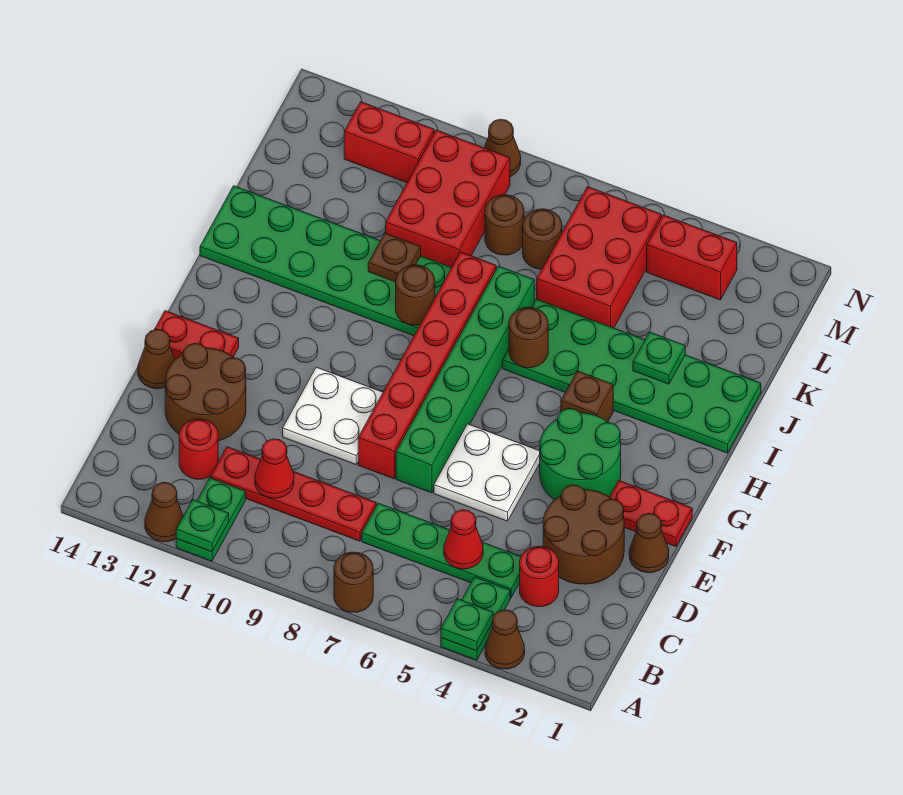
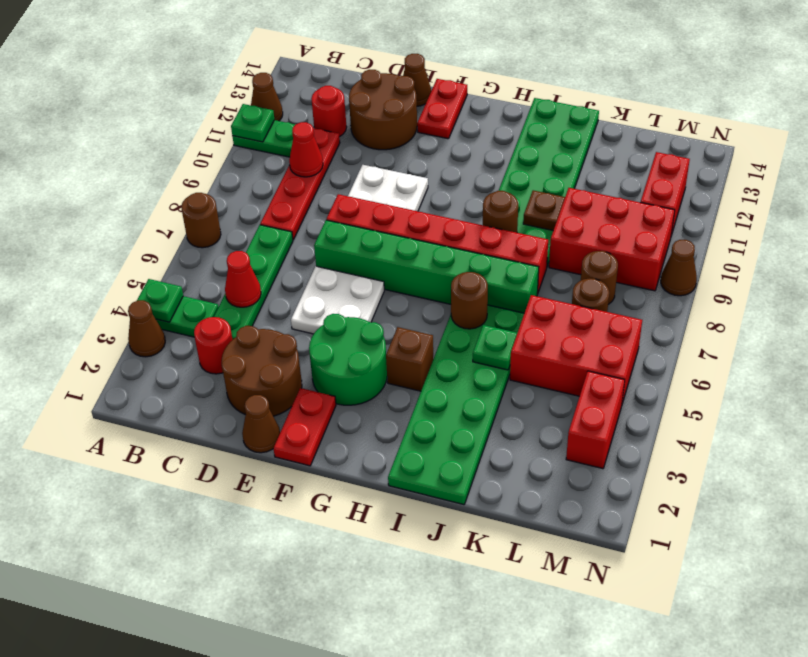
green plate J3 level 2 -> green plate J5 level 2

